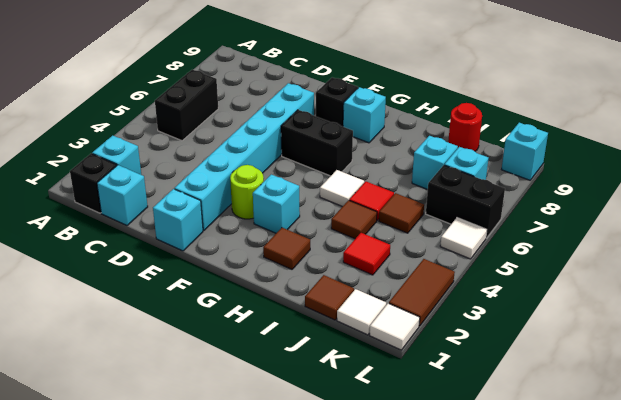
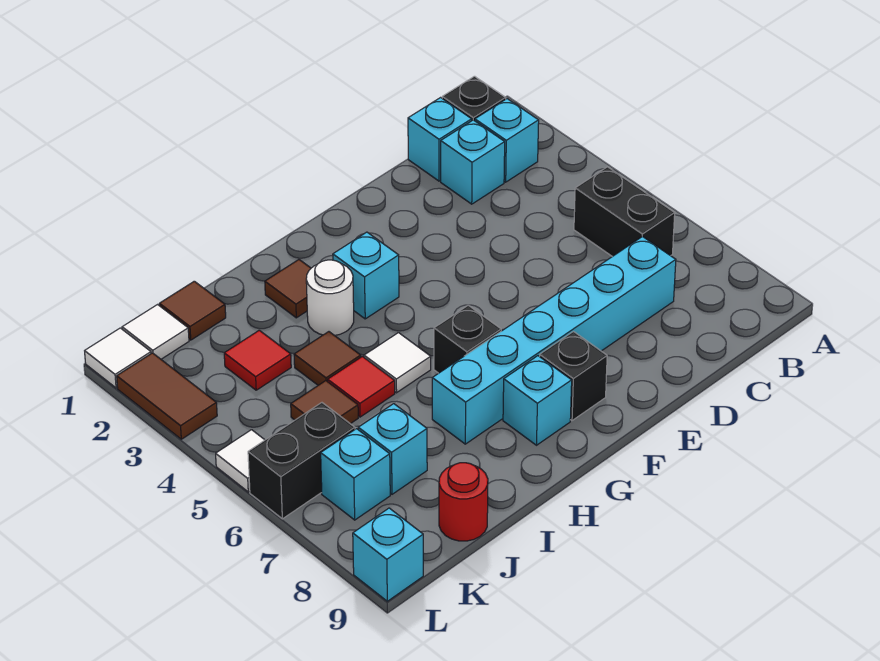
cyan brick E1 level 1 -> cyan brick C2 level 1
cyan brick E2:E7 level 1 -> cyan brick C7:H7 level 1
lime round brick F3 level 1 -> none
black brick F6:G6 level 1 -> black brick G6 level 1
none -> white round brick H3 level 1

